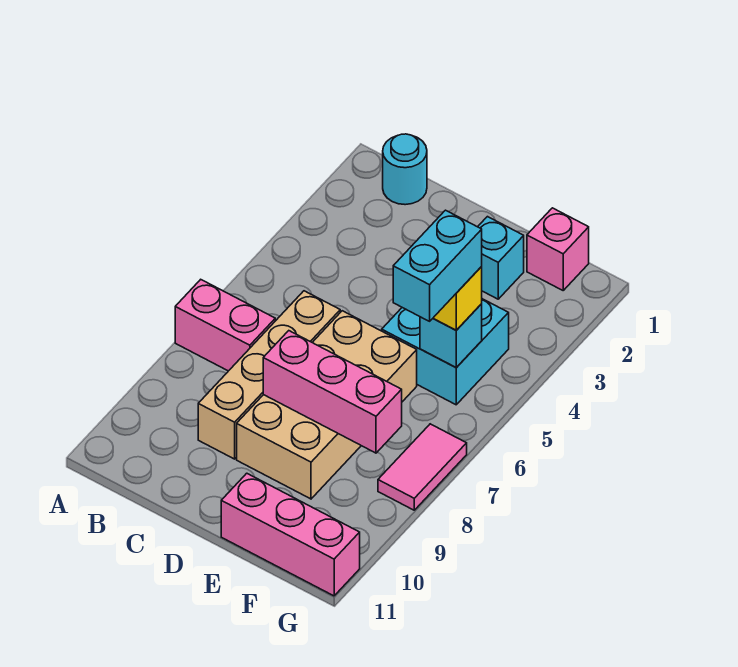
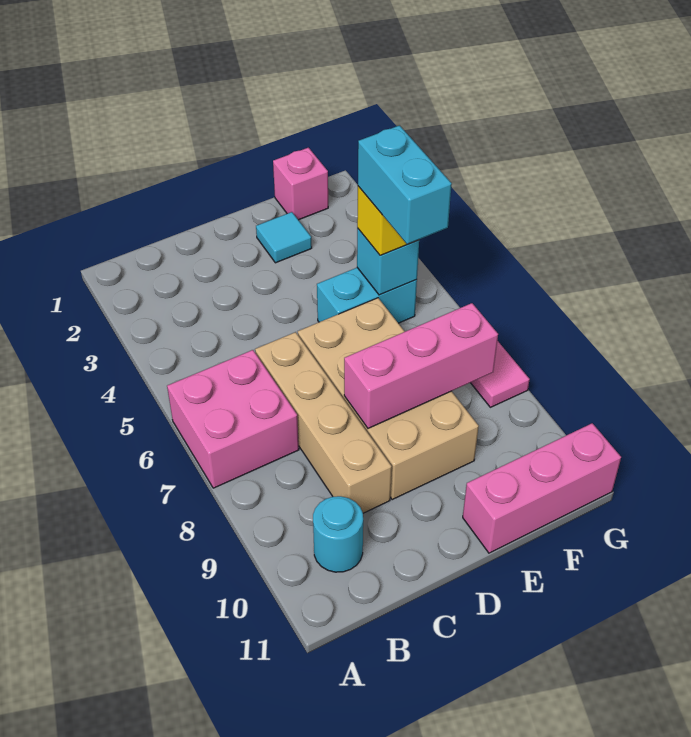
pink brick A7:B7 level 1 -> pink brick A6:B7 level 1
cyan round brick B1 level 1 -> cyan round brick B10 level 1
cyan brick E2 level 1 -> cyan tile E2 level 1
cyan brick E4:F5 level 1 -> cyan brick E5:F5 level 1

